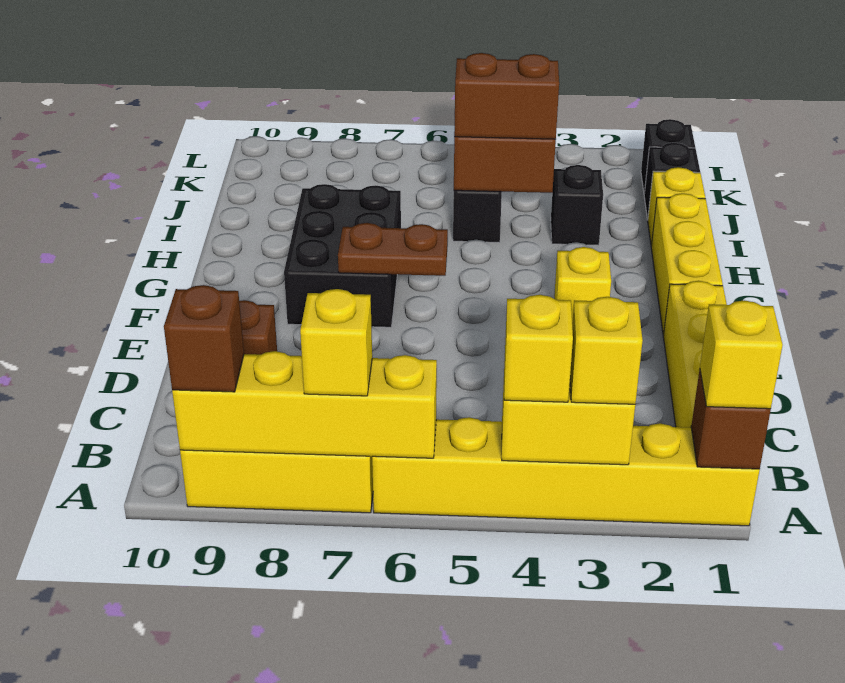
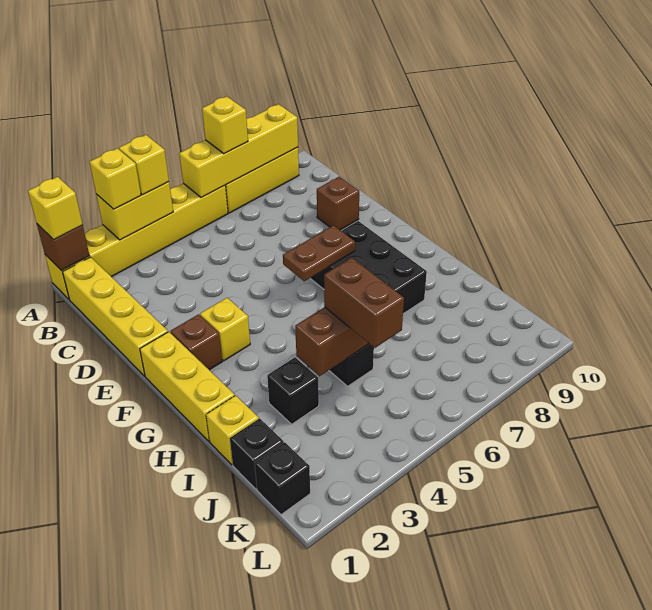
brown brick A9 level 3 -> brown brick F2 level 1
brown brick I4:I5 level 3 -> brown brick I5:J5 level 3

